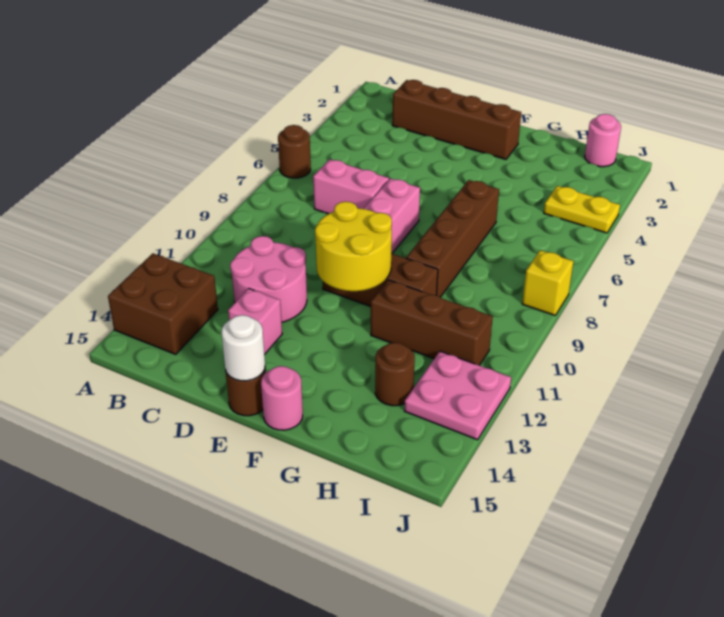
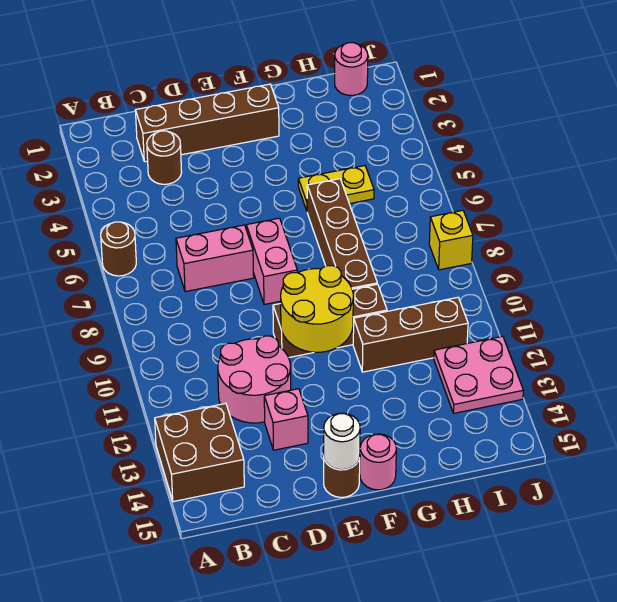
brown round brick H13 level 1 -> brown round brick C3 level 1
yellow plate I4:J4 level 1 -> yellow plate G5:H5 level 1

